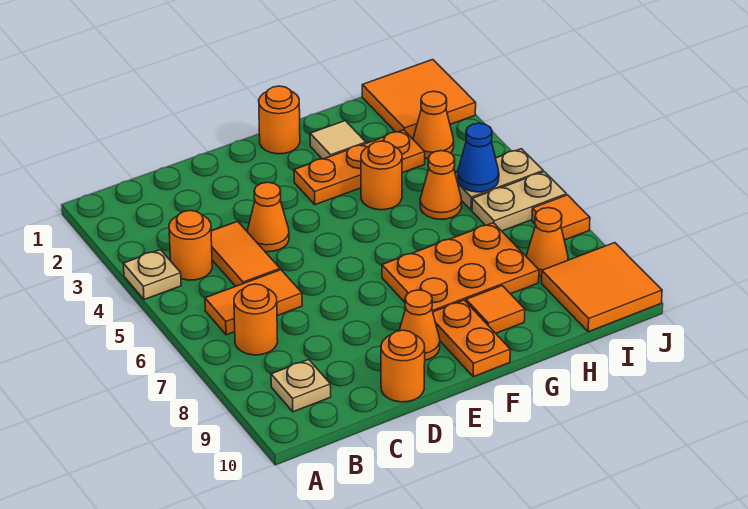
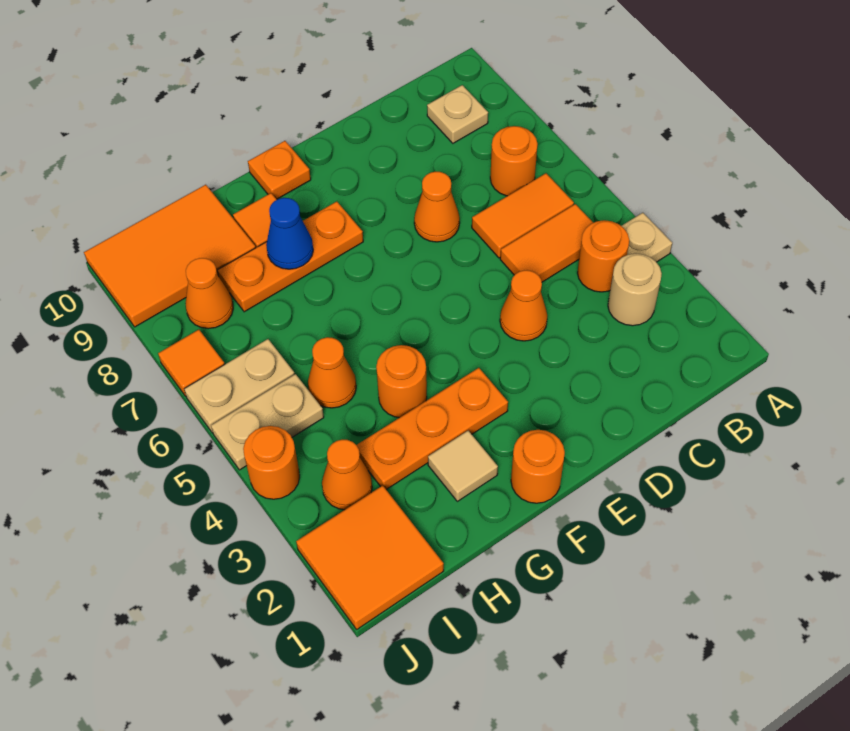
none -> tan round brick B3 level 1
orange tile C4:C5 level 1 -> orange tile B5:C5 level 1
orange round brick D10 level 1 -> orange round brick J4 level 1
orange cone E9 level 1 -> orange cone D7 level 1
orange plate F7:H8 level 1 -> orange plate F8:H8 level 1
orange plate F9:F10 level 1 -> orange plate F10 level 1
blue cone I5 level 2 -> blue cone G8 level 2
orange tile I9:J10 level 1 -> orange tile H9:J10 level 1

